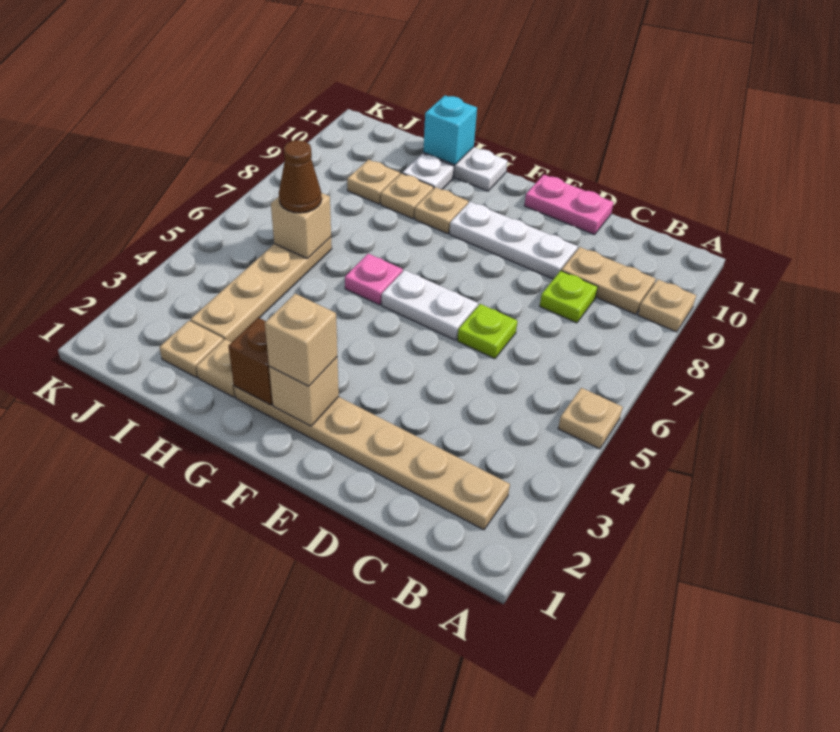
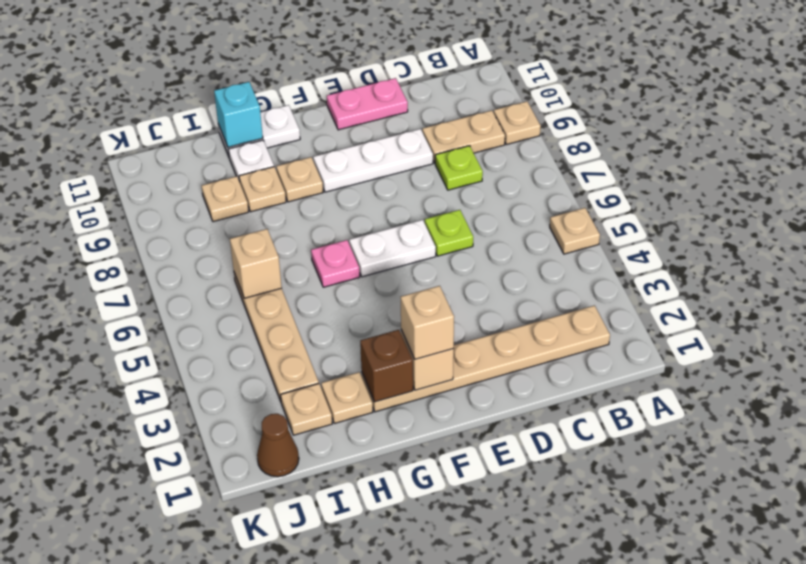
brown cone I6 level 3 -> brown cone J1 level 1

